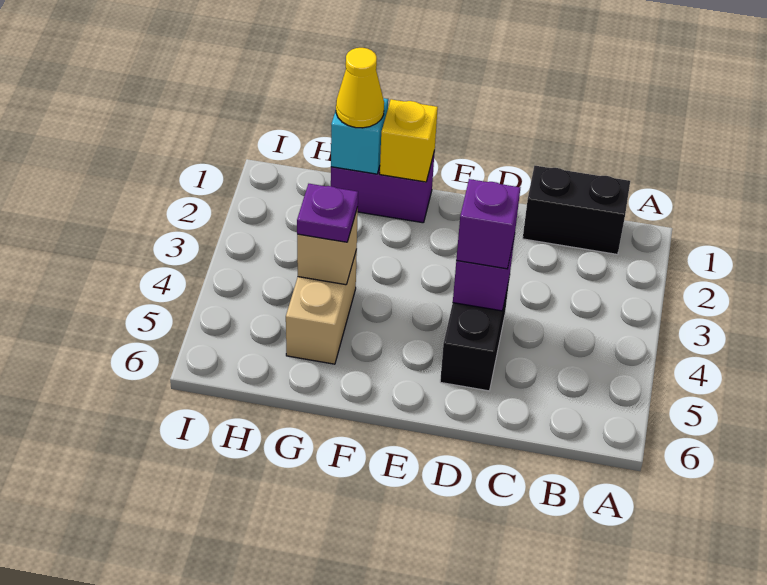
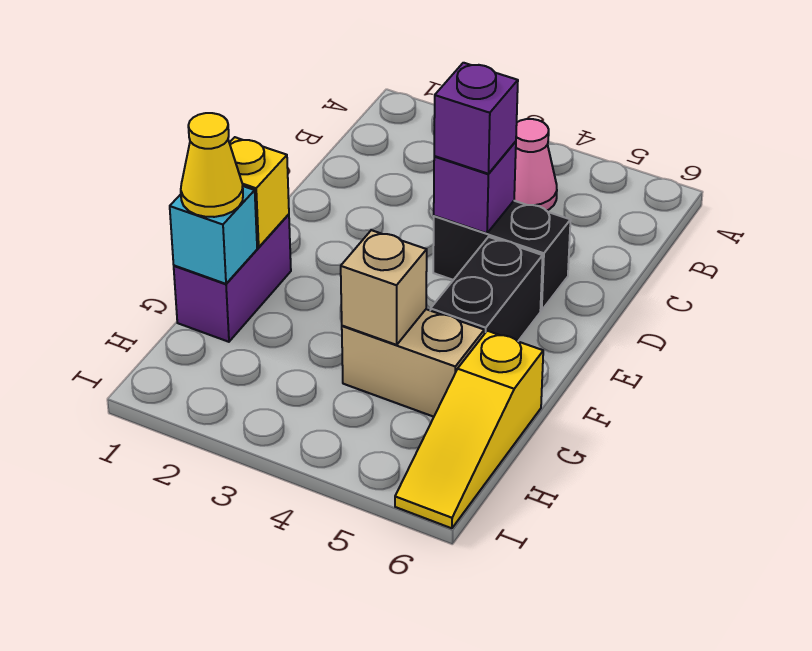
black brick B1:C1 level 1 -> black brick E5:F5 level 1
none -> pink cone B4 level 1
purple plate G4 level 3 -> none
none -> yellow slope G6:I6 level 1 top G

